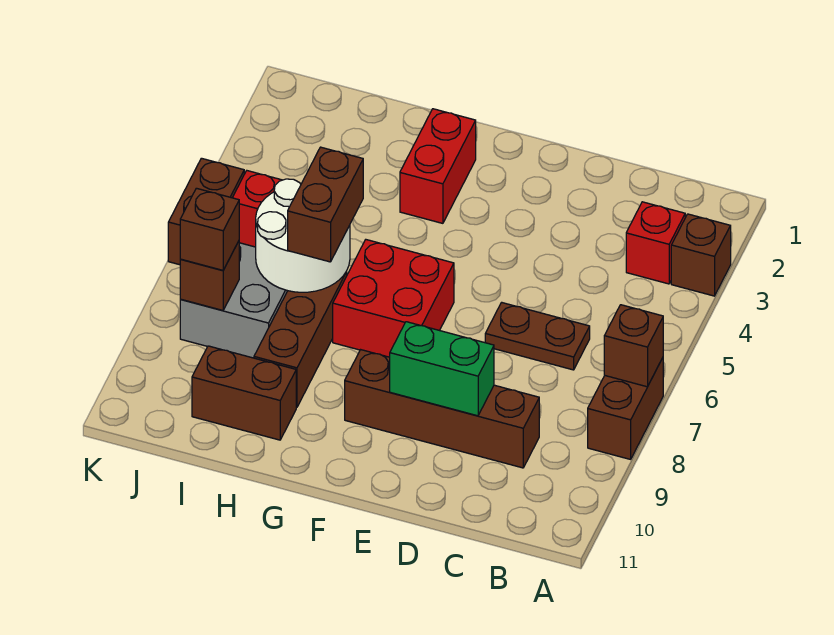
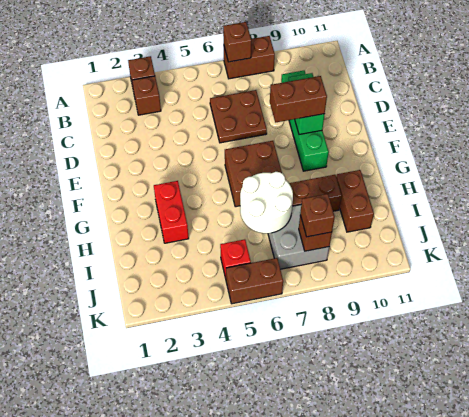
red brick B3 level 1 -> brown brick B3 level 1
brown plate C6:D6 level 1 -> brown plate C6:D7 level 1
brown brick C9:F9 level 1 -> green brick C9:F9 level 1
red brick F6:G7 level 1 -> brown brick F6:G7 level 1
red brick G2:G3 level 1 -> red brick G3:H3 level 1
brown brick H6:H7 level 3 -> brown brick E8:E9 level 3

